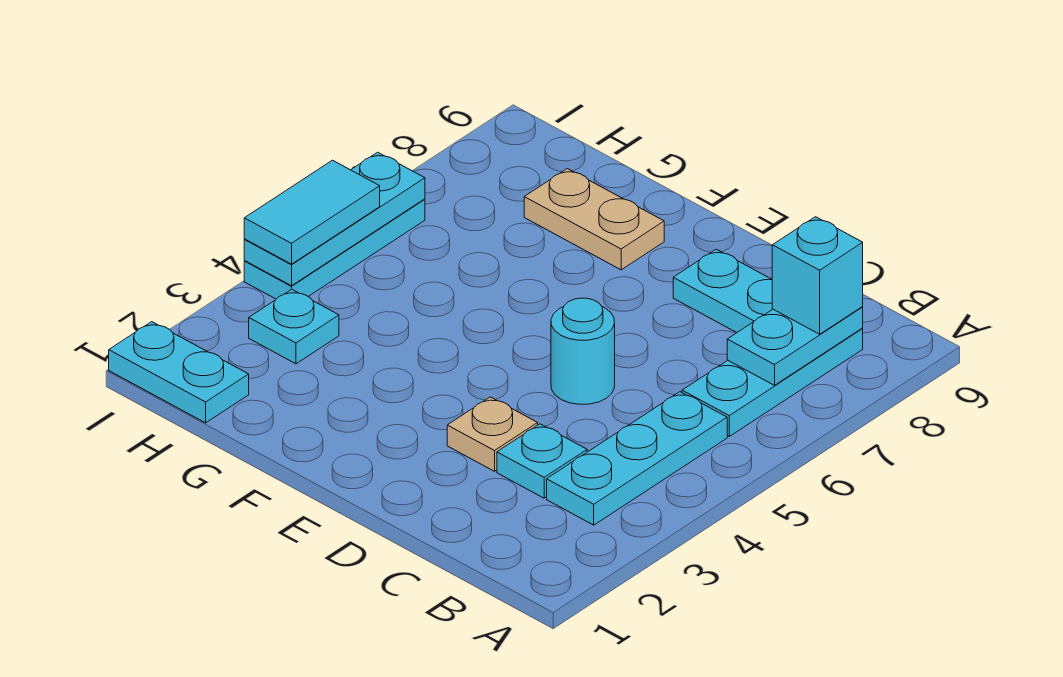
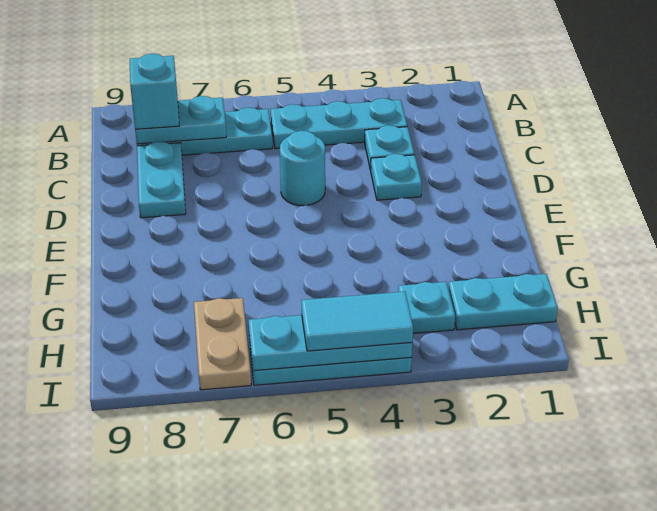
tan plate D3 level 1 -> cyan plate D3 level 1
tan plate F8:G8 level 1 -> tan plate H7:I7 level 1
cyan plate H1:I1 level 1 -> cyan plate H1:H2 level 1

